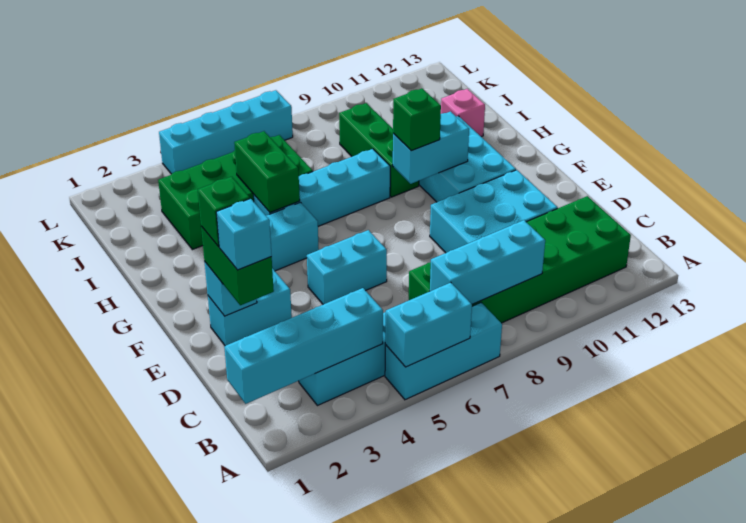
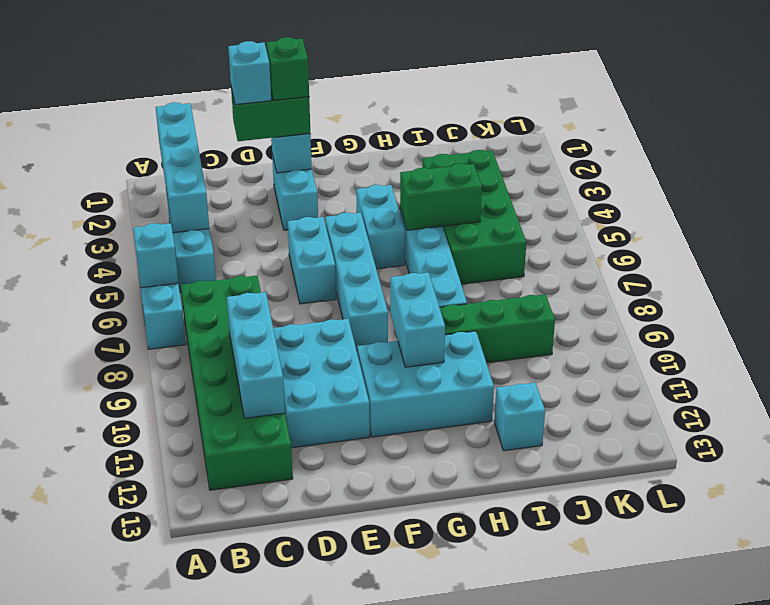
cyan brick A5:A6 level 2 -> cyan brick A6 level 2
cyan brick B7:B9 level 2 -> cyan brick C9:C11 level 2
green brick G9 level 3 -> none
pink brick I12 level 1 -> cyan brick I12 level 1
cyan brick L4:L7 level 1 -> cyan brick F5:F8 level 1

